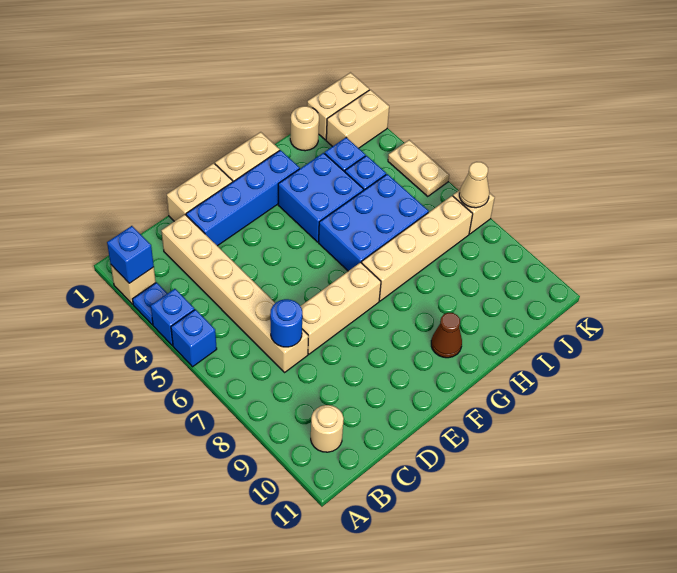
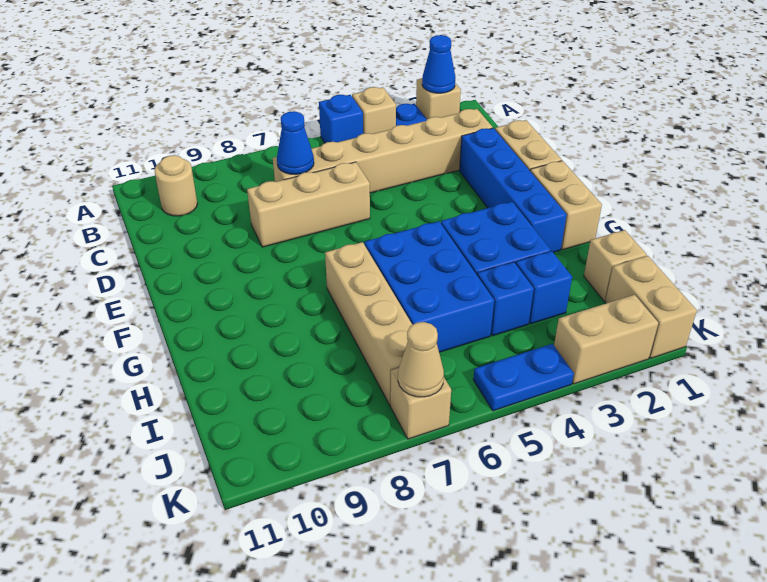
blue brick A2 level 2 -> blue cone A2 level 2
blue brick A4 level 1 -> tan brick A4 level 1
blue round brick C7 level 2 -> blue cone C7 level 2
tan brick D7:F7 level 1 -> tan brick D6:D8 level 1
brown cone G10 level 1 -> none
tan round brick I1 level 1 -> tan brick I1 level 1
tan brick J2:K2 level 1 -> tan brick K2:K3 level 1
tan plate K4:K5 level 1 -> blue plate K4:K5 level 1

